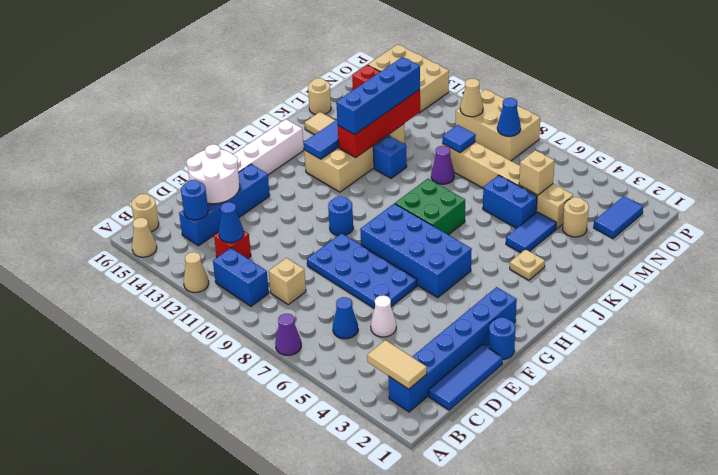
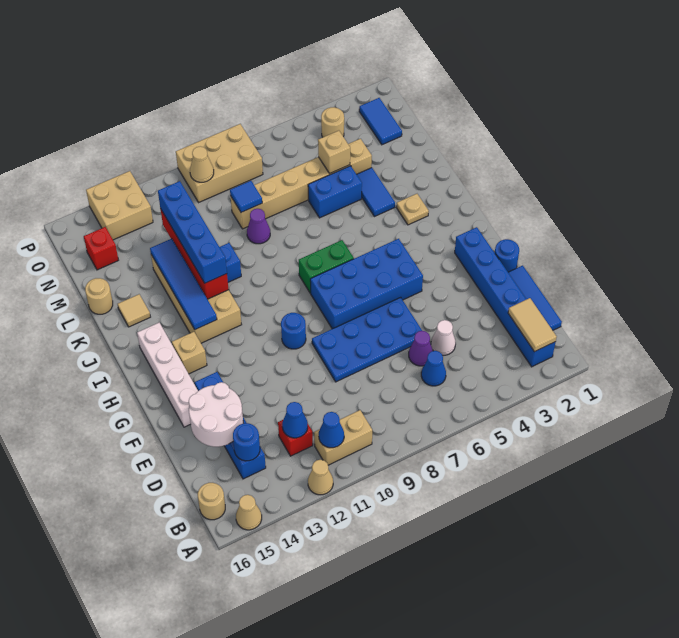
purple cone A7 level 1 -> purple cone D6 level 1
tan tile B2:B3 level 2 -> tan tile B2:C2 level 2
blue brick B10:B11 level 1 -> tan brick B10:B11 level 1
tan brick C9 level 1 -> tan brick H14 level 1
green brick I7:J8 level 1 -> green brick I7:I8 level 1
tan round brick M3 level 1 -> tan round brick O4 level 1
blue cone O8 level 2 -> blue cone B11 level 2
tan brick O13:P15 level 1 -> tan brick O13:P14 level 1

